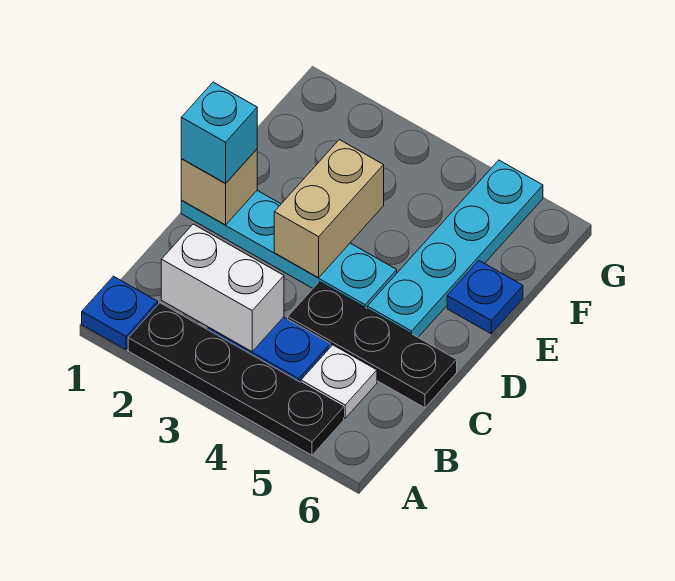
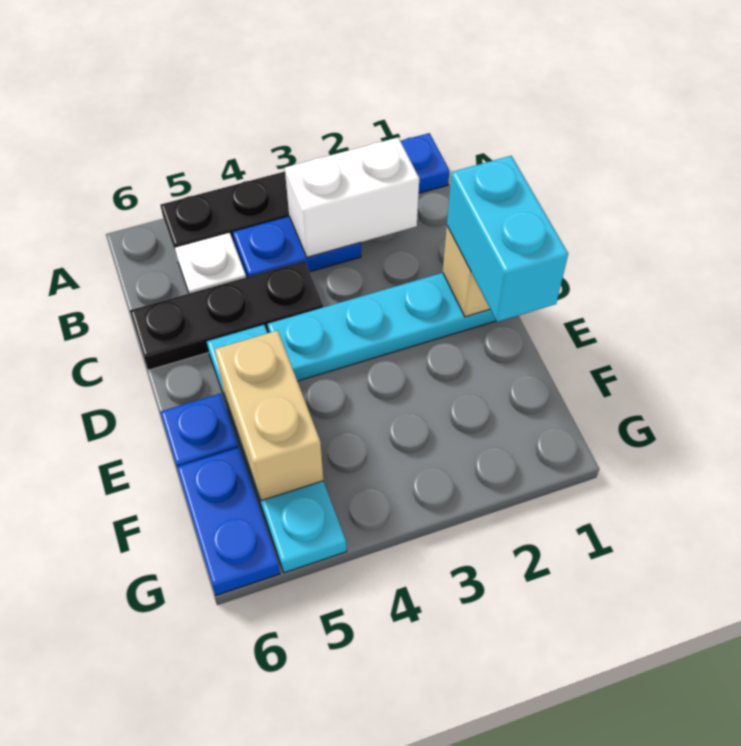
cyan brick D1 level 3 -> cyan brick D1:E1 level 3
tan brick D3:E3 level 2 -> tan brick E5:F5 level 2
none -> blue plate F6:G6 level 1

